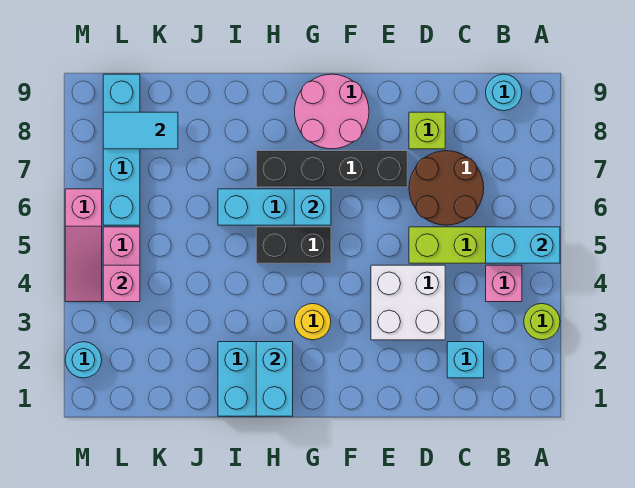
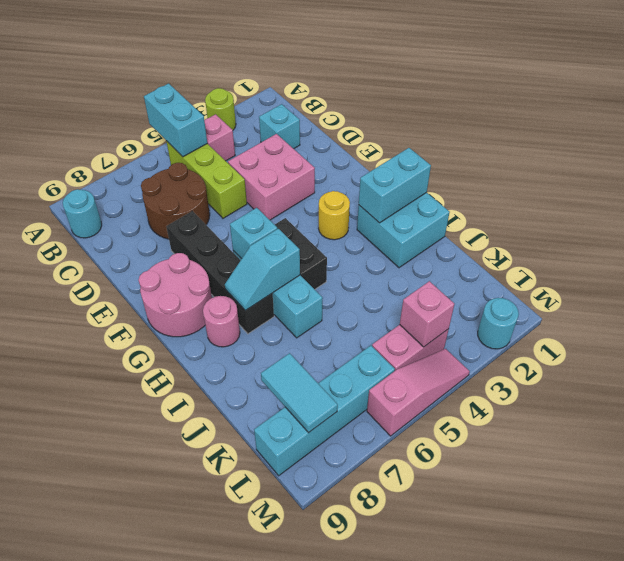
white brick D3:E4 level 1 -> pink brick D3:E4 level 1
lime brick D8 level 1 -> none
none -> cyan slope H6:H7 level 2 top 6
none -> pink round brick H8 level 1

